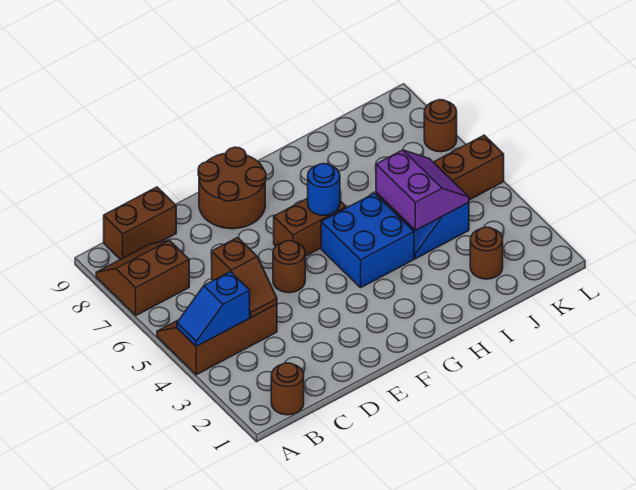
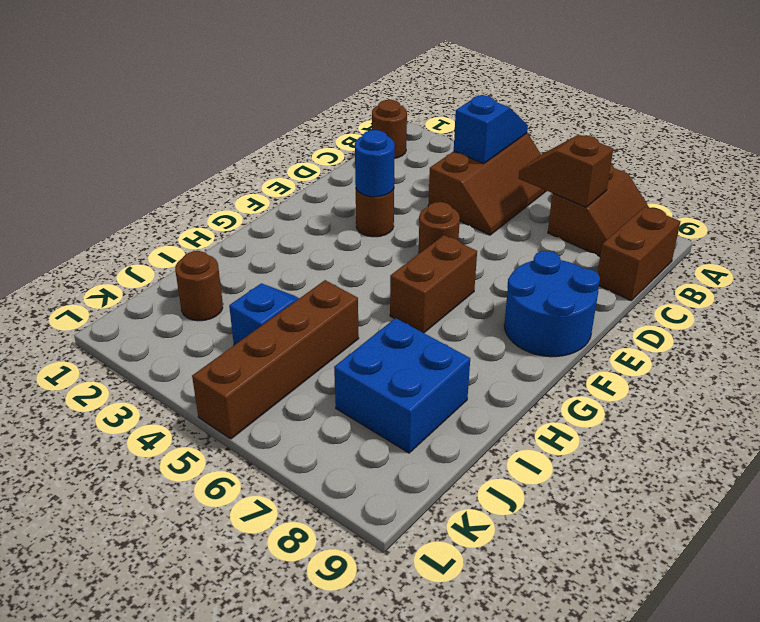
brown slope C4:C5 level 2 top 5 -> brown slope B6:B7 level 2 top 7
brown round brick E8:F9 level 1 -> blue round brick E8:F9 level 1
blue brick G4:H5 level 1 -> blue brick I7:J8 level 1
blue round brick G6 level 2 -> blue round brick E3 level 2
purple slope I4:J5 level 2 top I -> none
brown round brick L7 level 1 -> brown round brick E3 level 1

